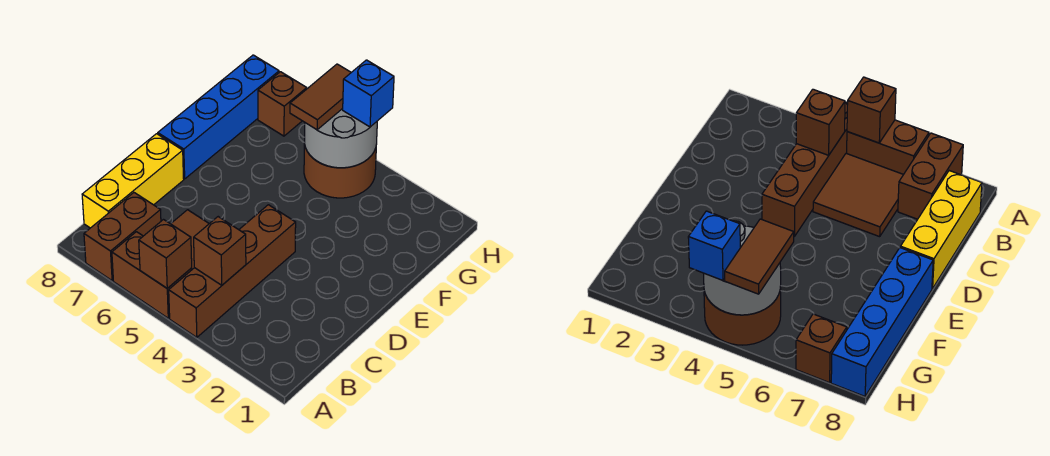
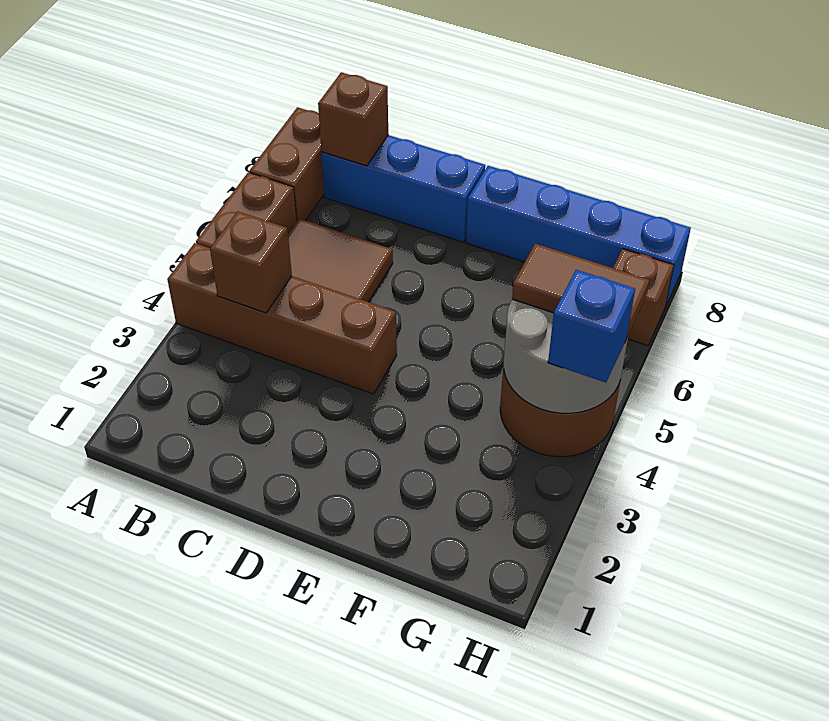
brown brick A5 level 2 -> brown brick B8 level 2
brown brick A7:B7 level 1 -> brown brick A7:A8 level 1
yellow brick B8:D8 level 1 -> blue brick B8:D8 level 1

